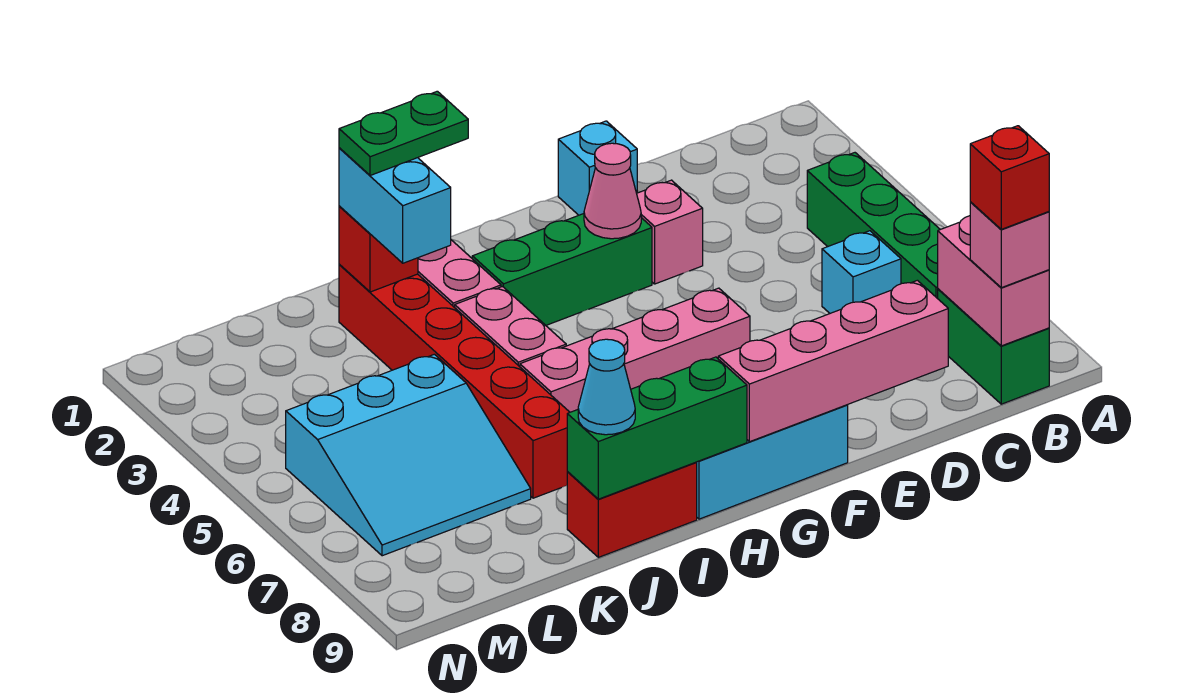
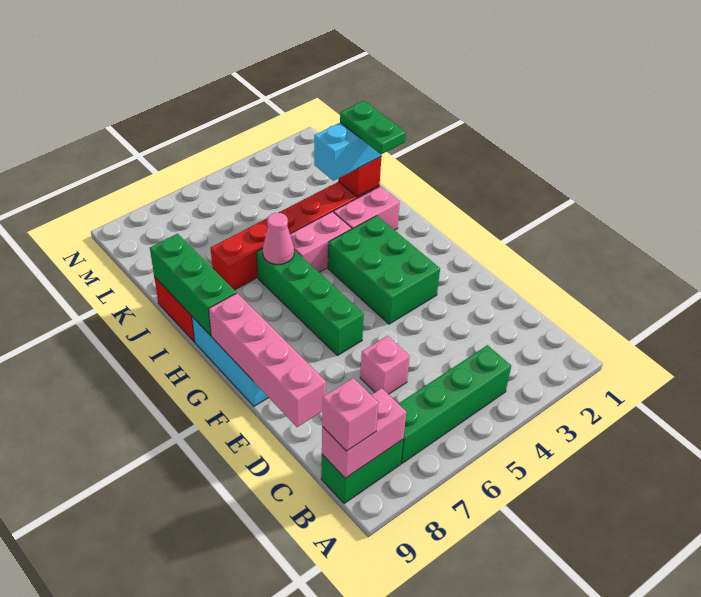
red brick B9 level 4 -> none
cyan brick C6 level 1 -> none
cyan brick E1 level 1 -> none
pink brick E3 level 1 -> pink brick D6 level 1
green brick F3:H3 level 1 -> green brick F3:H4 level 1
pink cone F3 level 2 -> pink cone I6 level 2
pink brick F6:I6 level 1 -> green brick F6:I6 level 1
cyan cone J9 level 3 -> none
cyan slope K5:M7 level 1 top 5 -> none

